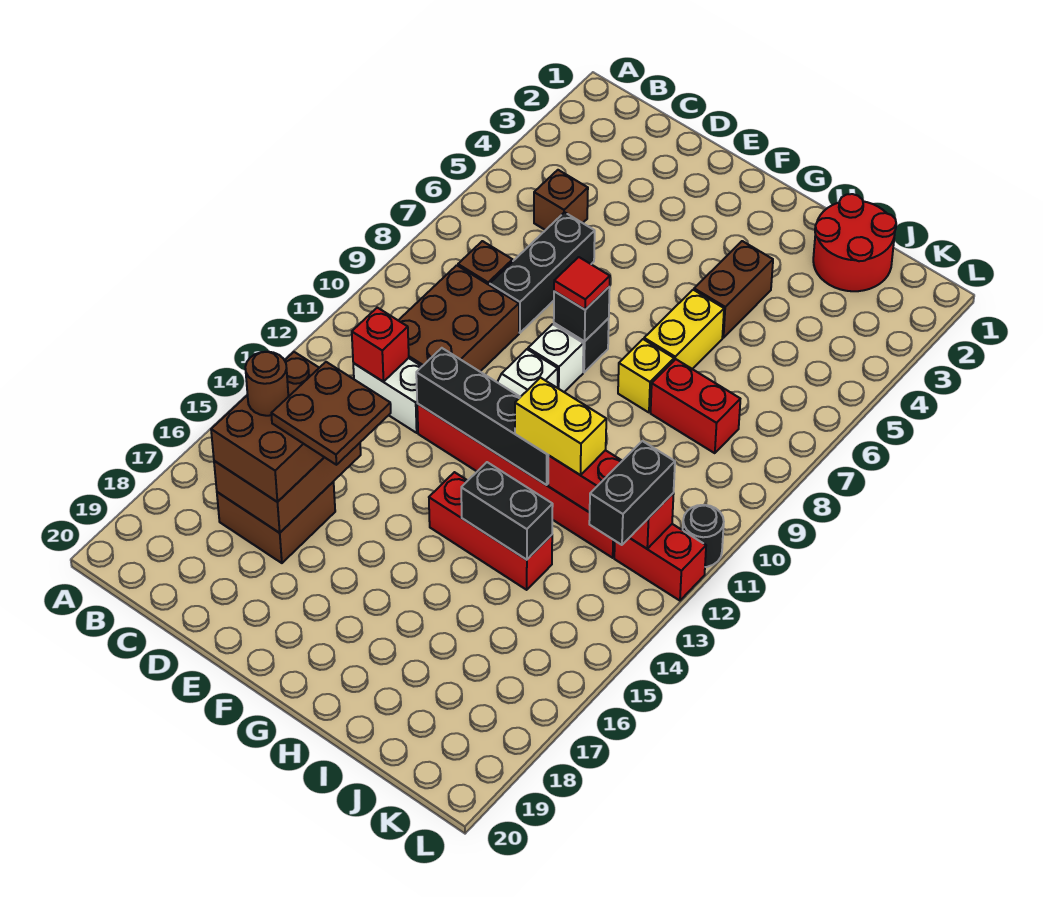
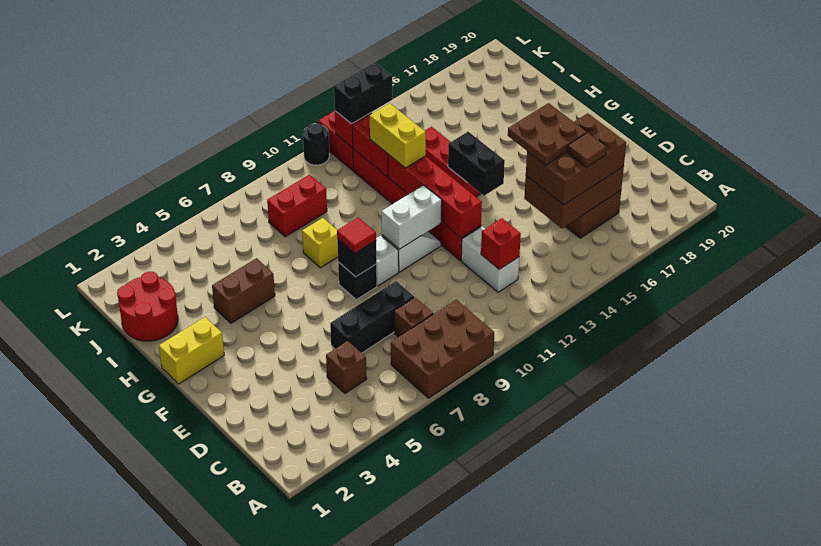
brown brick C9:D11 level 1 -> brown brick A7:B9 level 1
brown round brick C16 level 4 -> brown tile C16 level 4
black brick E12:H12 level 2 -> red brick E12:H12 level 2
none -> white brick F10:F11 level 2
yellow brick H6:H7 level 1 -> yellow brick G1:G2 level 1
black brick H14:I14 level 2 -> black brick F14:G14 level 2
red brick I8:J8 level 1 -> red brick J8:J9 level 1

